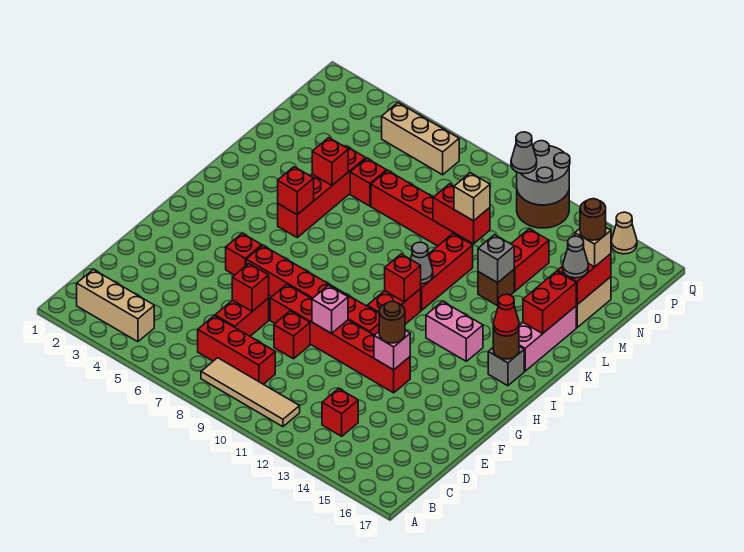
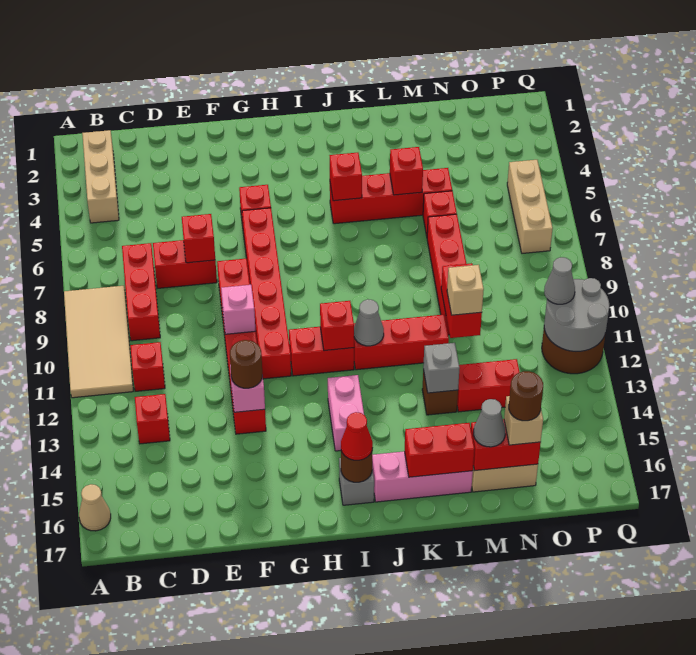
tan tile B8:B11 level 1 -> tan tile A8:B11 level 1
red brick E9 level 1 -> red brick C11 level 1
tan cone Q15 level 1 -> tan cone A16 level 1

